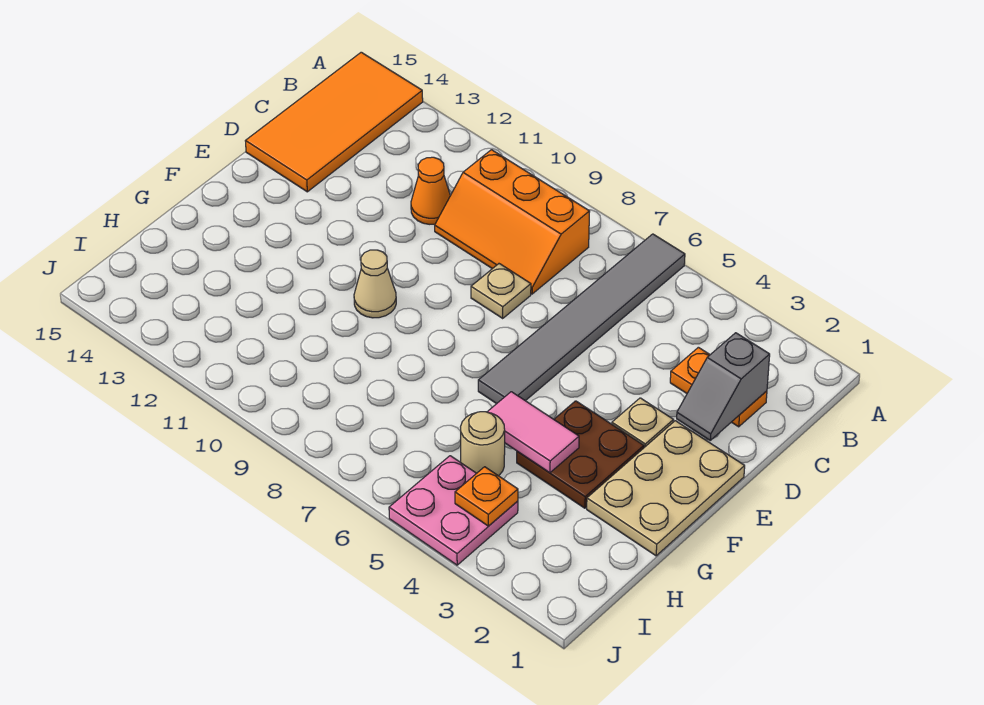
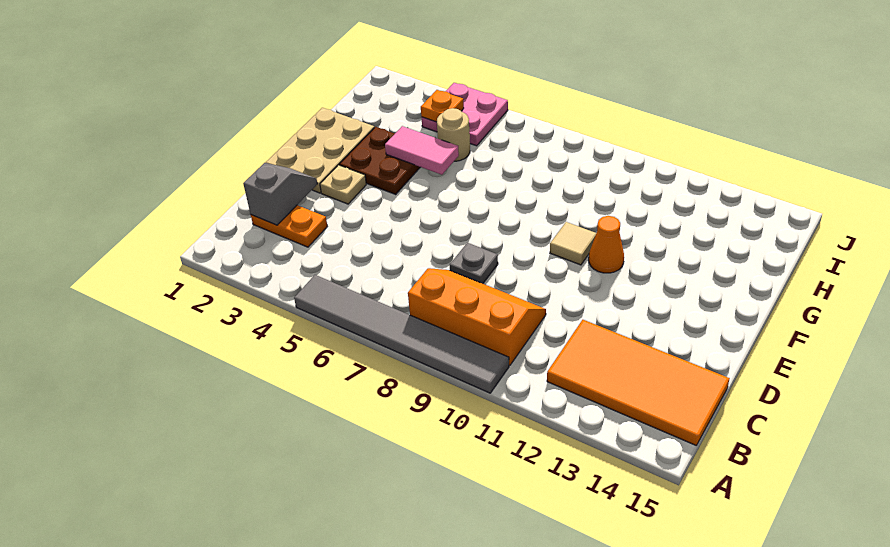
grey tile A6:F6 level 1 -> grey tile A5:A10 level 1
orange tile A14:D15 level 1 -> orange tile B12:C15 level 1
orange cone C11 level 1 -> orange cone F11 level 1
tan plate D8 level 1 -> grey plate D8 level 1
tan cone F10 level 1 -> tan tile F10 level 1

